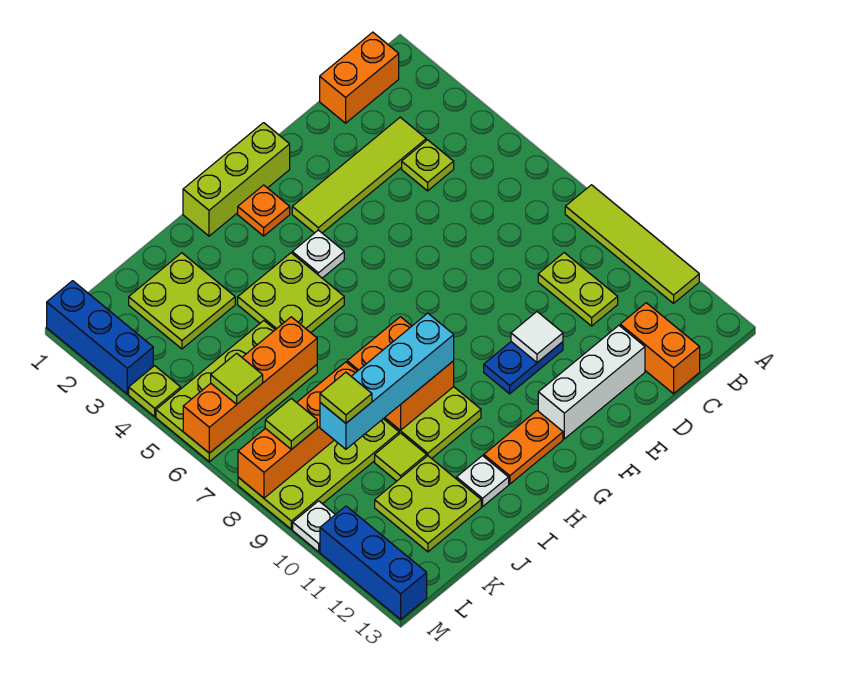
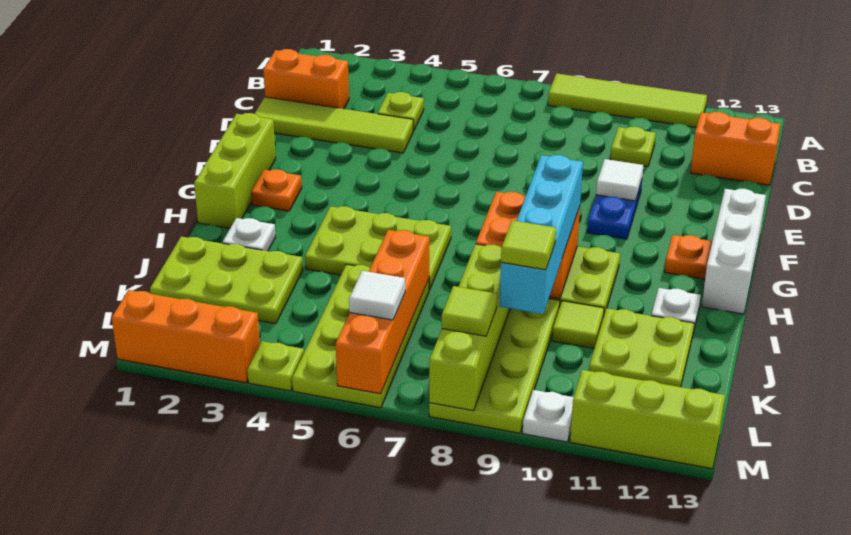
orange brick B1:C1 level 1 -> orange brick C1:C2 level 1
lime tile C3:F3 level 1 -> lime tile D1:D4 level 1
lime plate C9:C10 level 1 -> lime plate C10 level 1
white brick D12:F12 level 1 -> white brick F13:H13 level 1
white plate G4 level 1 -> white plate I2 level 1
orange plate G12:H12 level 1 -> orange plate G12 level 1
lime plate H4:I5 level 1 -> lime plate H4:I6 level 1
lime plate J2:K3 level 1 -> lime plate J1:K3 level 1
orange brick J8:M8 level 2 -> lime brick J8:M8 level 2
lime tile L6 level 3 -> white tile L6 level 3
blue brick M1:M3 level 1 -> orange brick M1:M3 level 1
blue brick M11:M13 level 1 -> lime brick M11:M13 level 1

